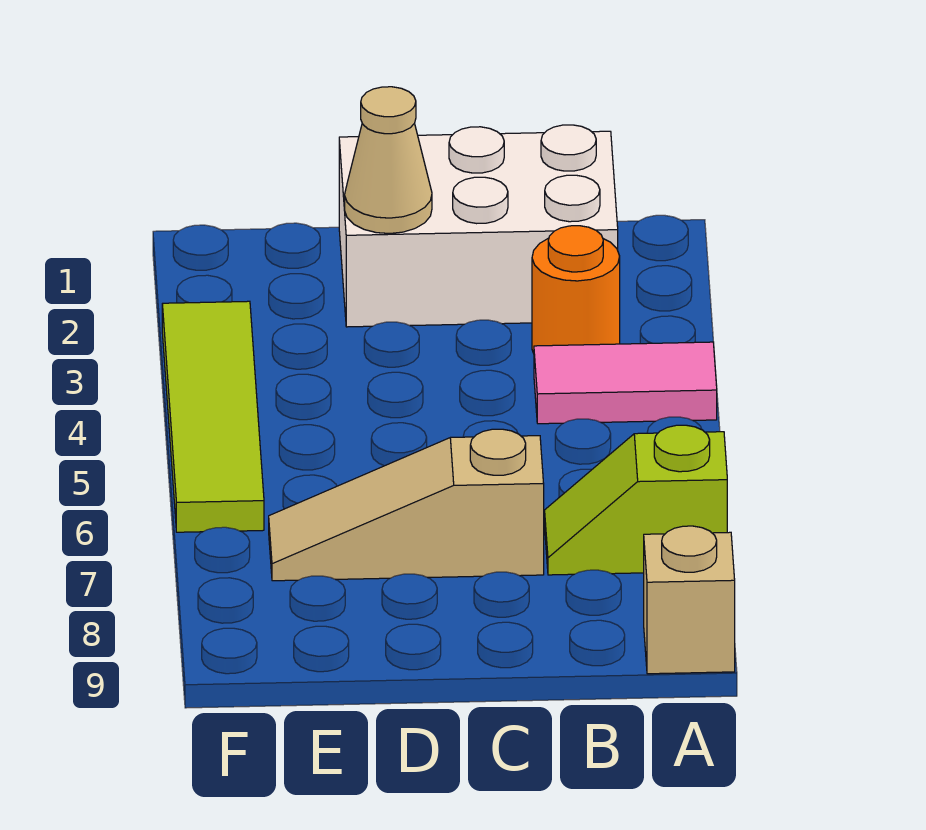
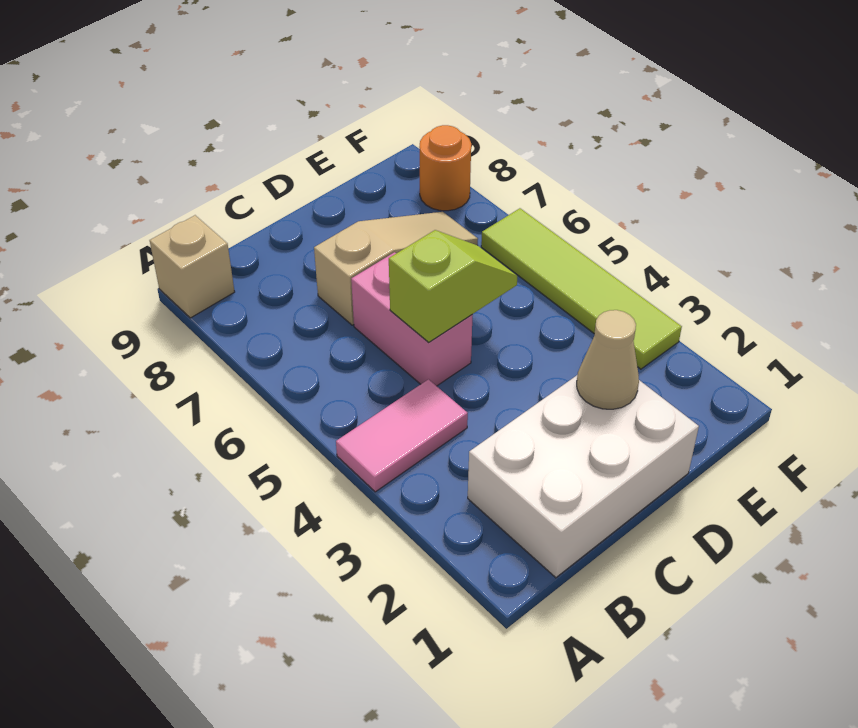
lime slope A7:B7 level 1 top A -> lime slope C5:D5 level 2 top C
orange round brick B3 level 1 -> orange round brick F8 level 1
none -> pink brick C5:C6 level 1

